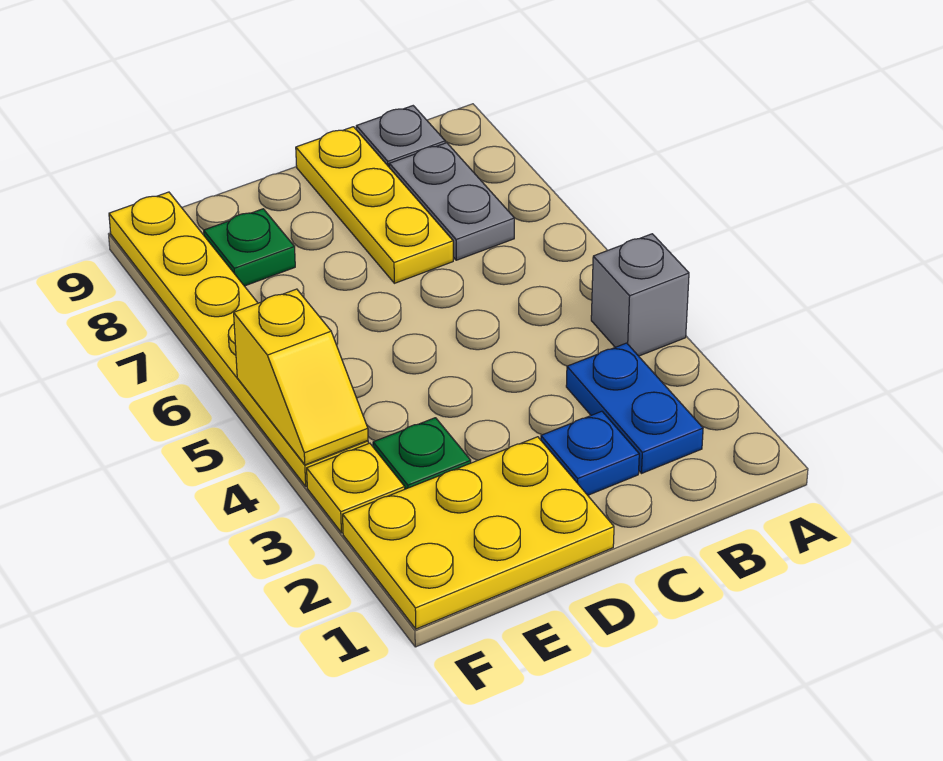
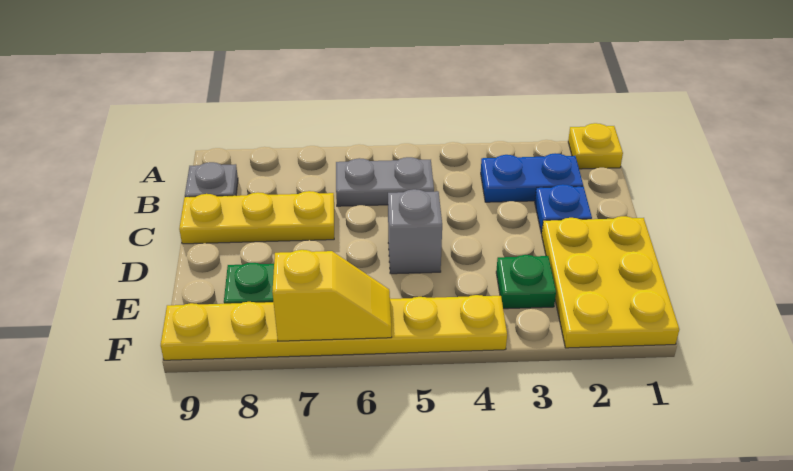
grey brick A4 level 1 -> grey brick D5 level 1
grey plate B7:B8 level 1 -> grey plate B5:B6 level 1
yellow plate F3 level 1 -> yellow plate A1 level 1
yellow slope F4:F5 level 2 top 5 -> yellow slope F6:F7 level 2 top 7

